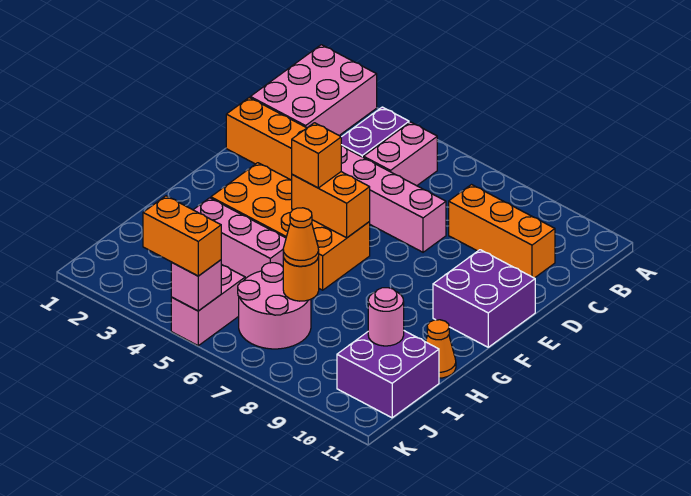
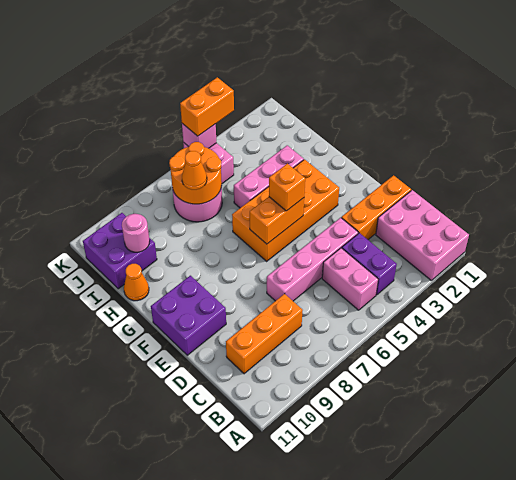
orange round brick I7 level 2 -> orange round brick I6:J7 level 2

